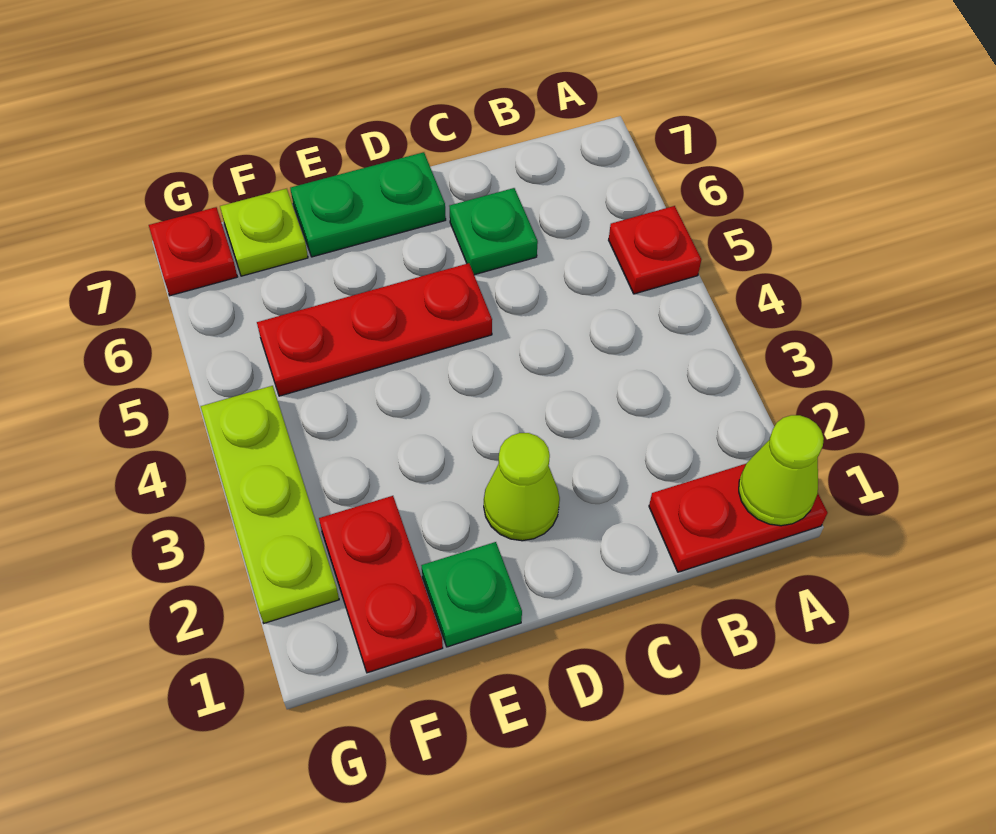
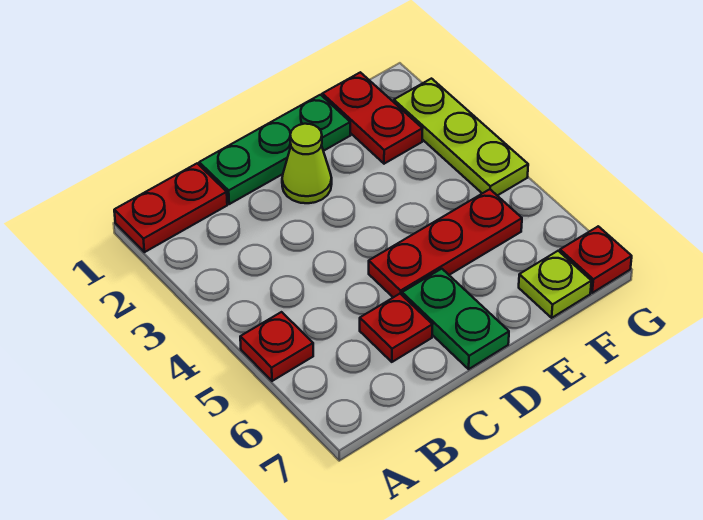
lime cone A1 level 2 -> none
green plate C6 level 1 -> red plate C6 level 1
green plate D7:E7 level 1 -> green plate D6:D7 level 1
green plate E1 level 1 -> green plate C1:E1 level 1

